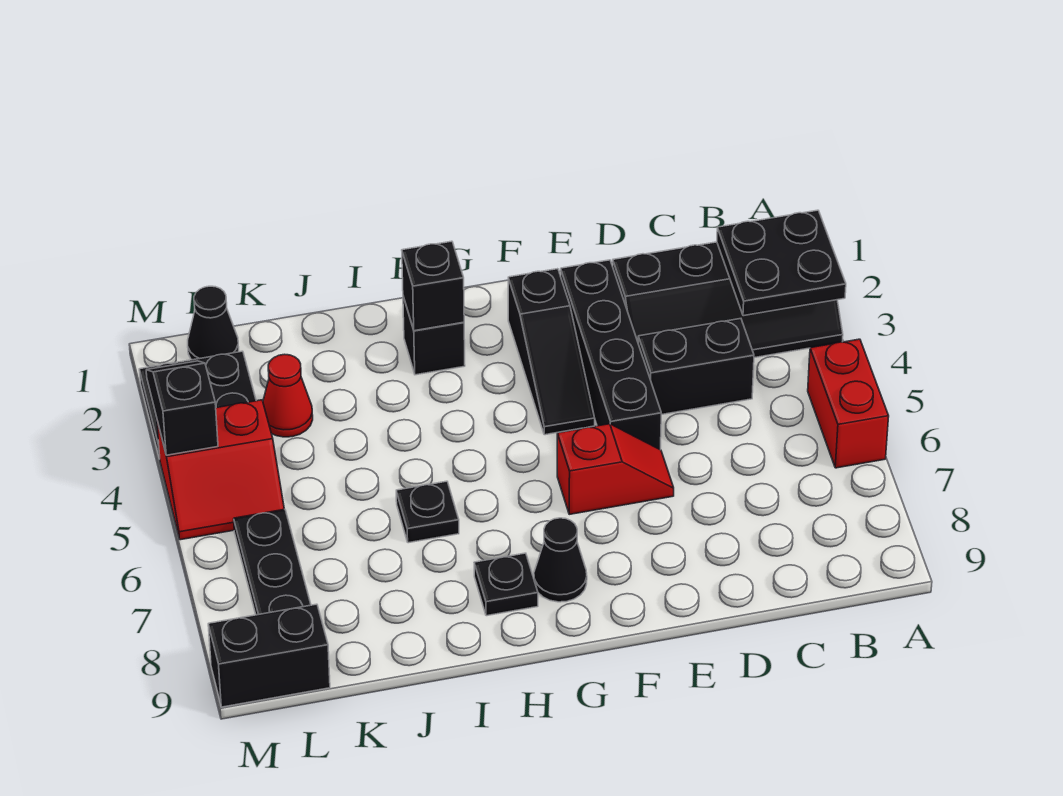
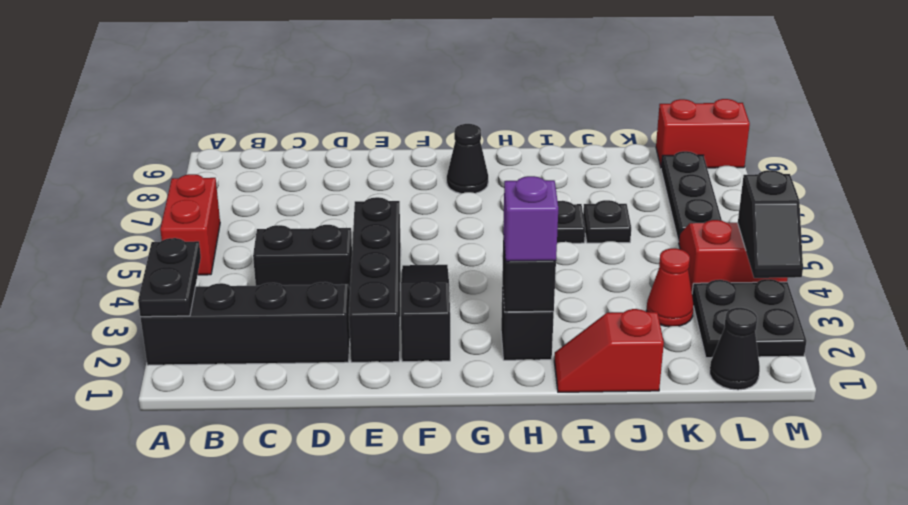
black plate A2:B3 level 2 -> black plate A2:A3 level 2
red slope E6:F6 level 1 top F -> red slope I1:J1 level 1 top J
none -> purple brick H2 level 3
black plate H8 level 1 -> black plate J6 level 1
black brick L9:M9 level 1 -> red brick L9:M9 level 1

